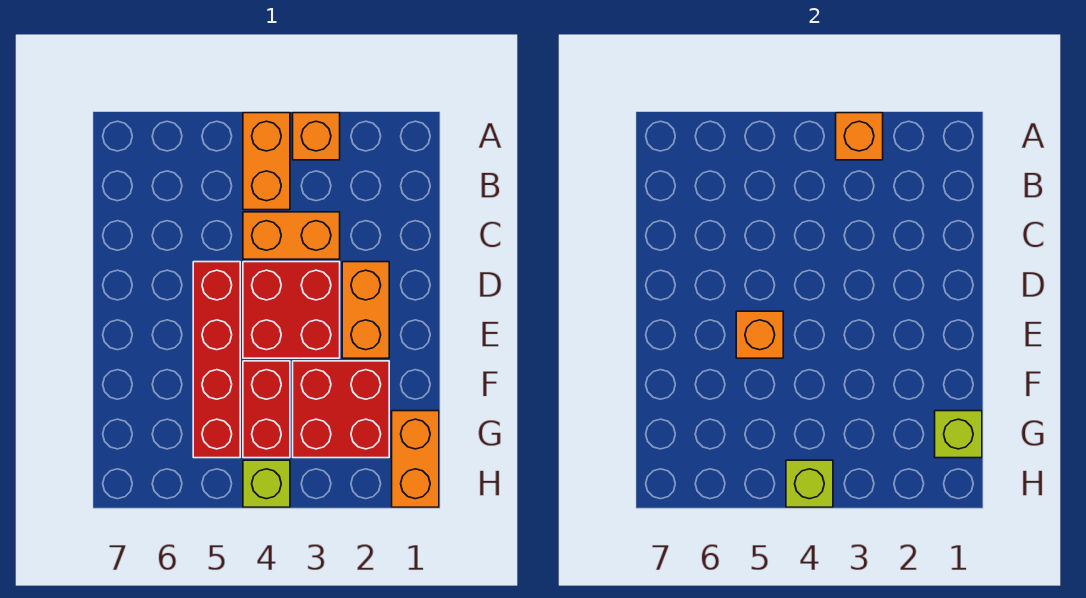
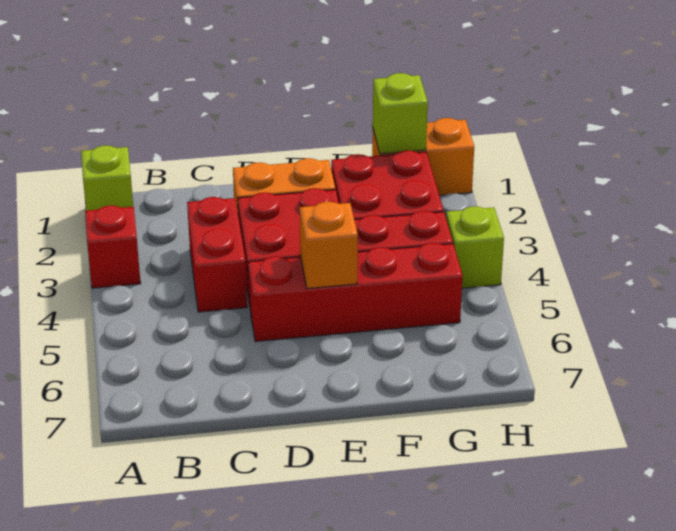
orange brick A3 level 1 -> red brick A3 level 1
orange brick A3 level 2 -> none
orange brick A4:B4 level 1 -> none
orange brick C3:C4 level 1 -> red brick C3:C4 level 1
lime brick H4 level 2 -> lime brick A1 level 1

